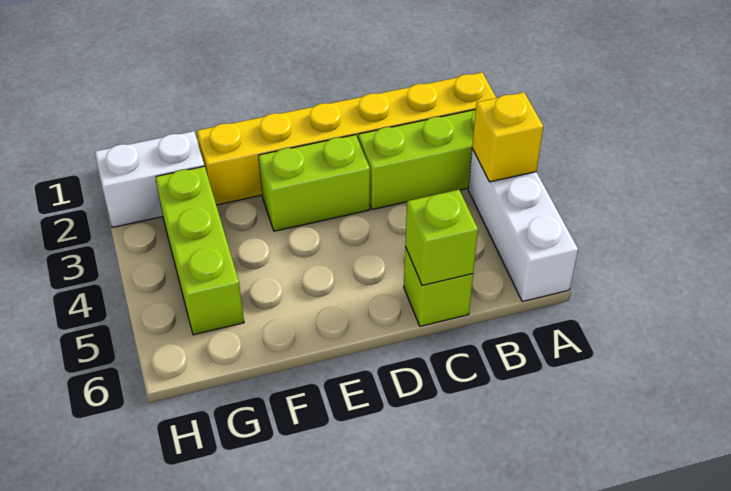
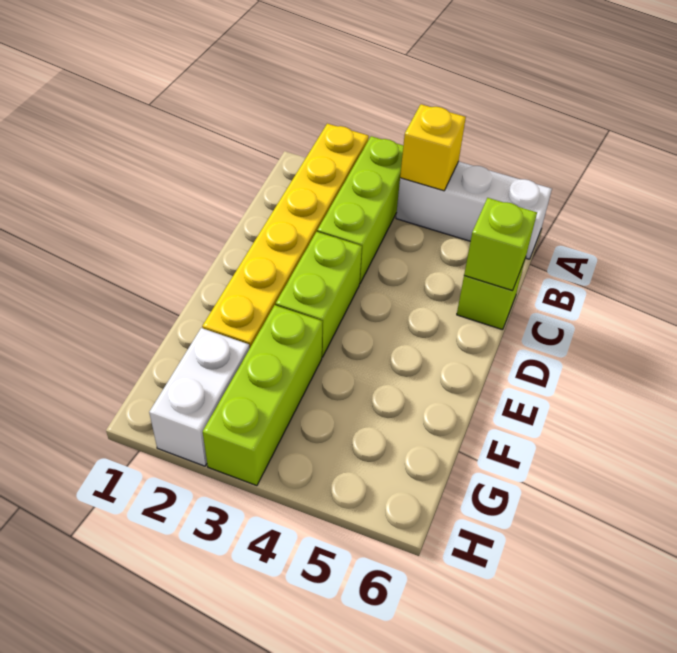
lime brick G3:G5 level 1 -> lime brick F3:H3 level 1

